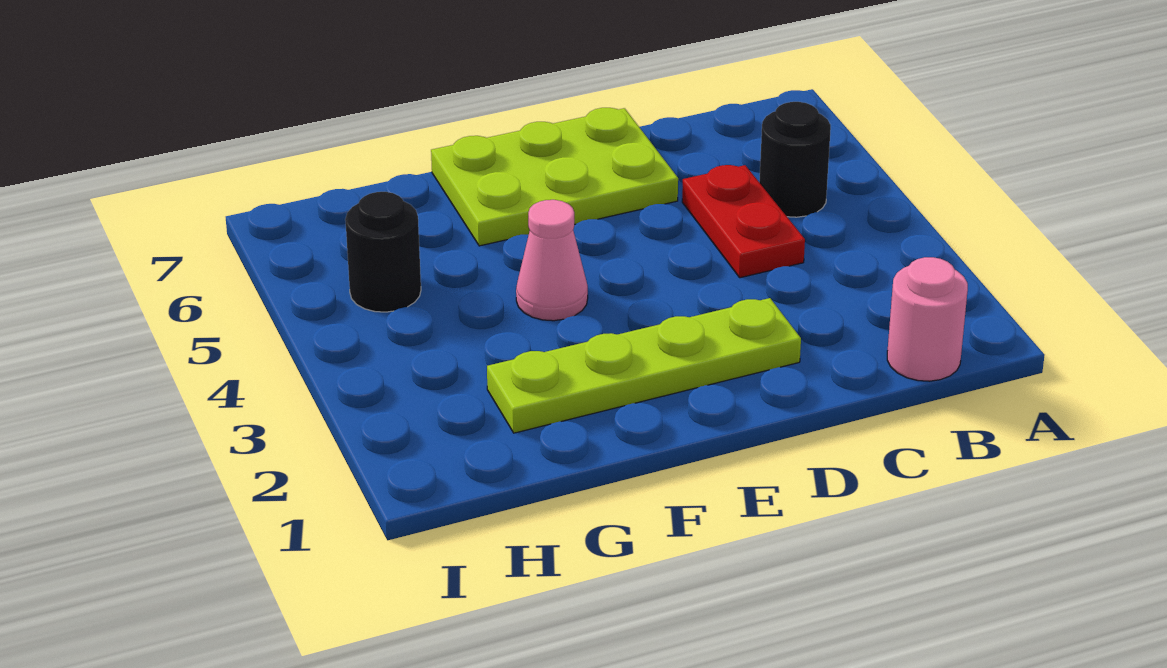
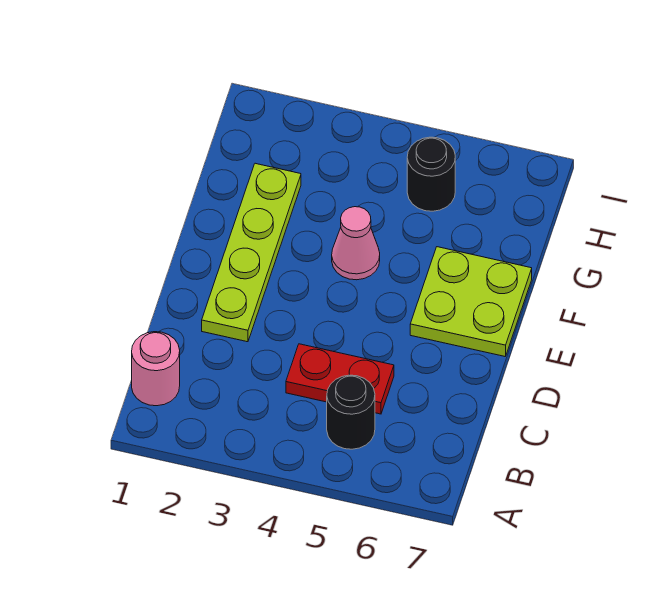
lime plate D6:F7 level 1 -> lime plate E6:F7 level 1

